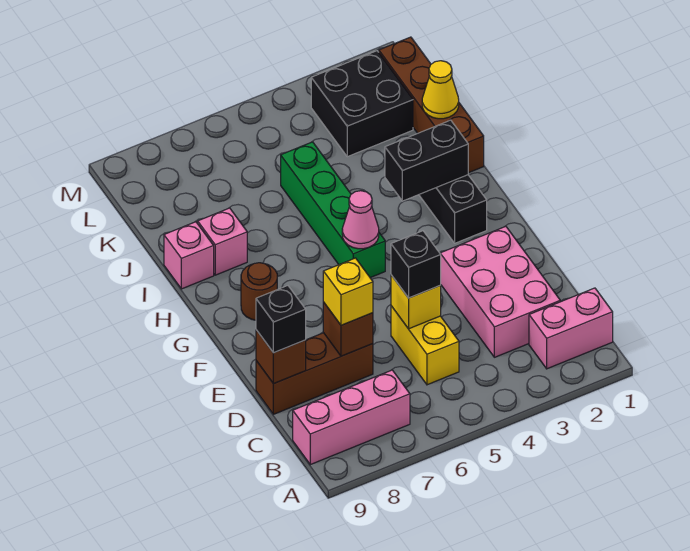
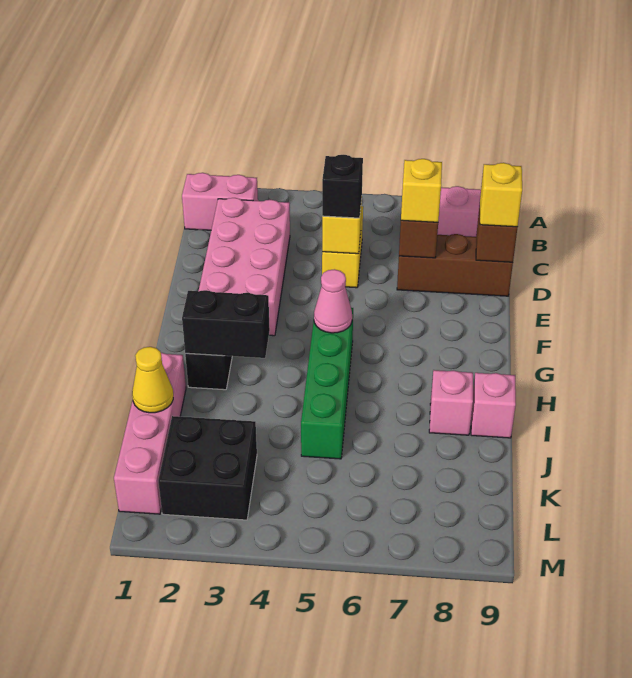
pink brick C2:E3 level 1 -> pink brick C2:F3 level 1
black brick D9 level 3 -> yellow brick D9 level 3
brown round brick G8 level 1 -> none
brown brick I1:L1 level 1 -> pink brick I1:L1 level 1

